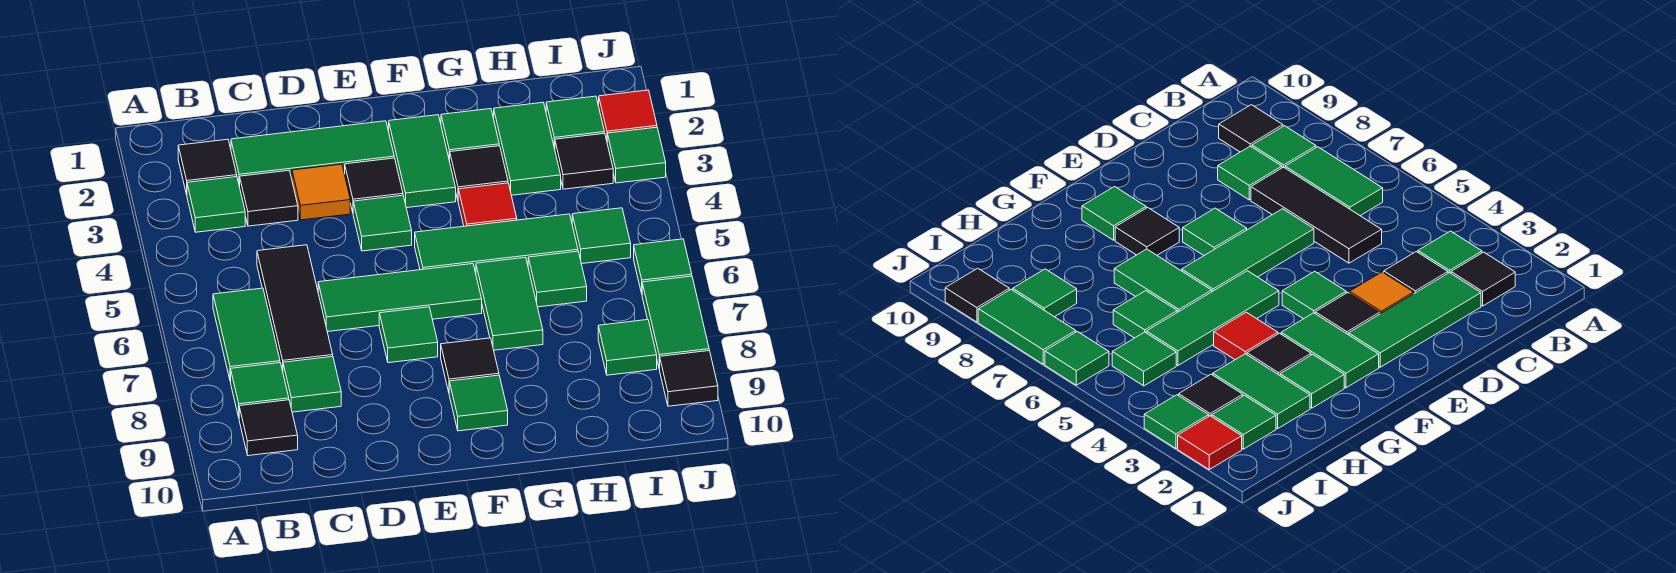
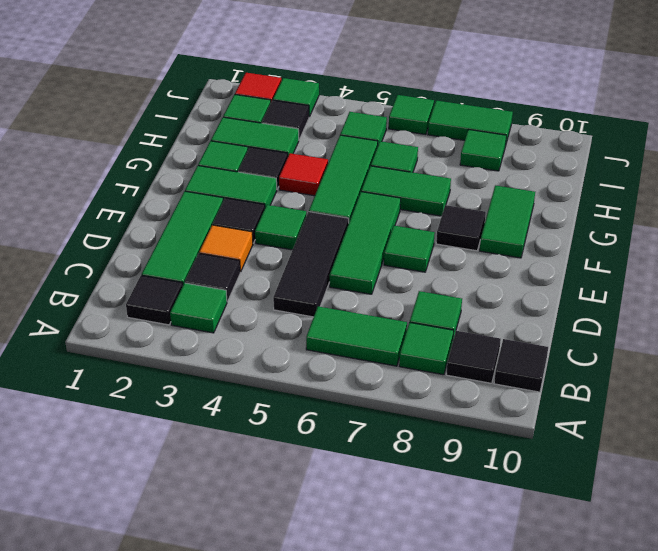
black tile C5:C7 level 1 -> black tile C5:E5 level 1
green tile F9 level 1 -> green tile F9:G9 level 1
black tile J9 level 1 -> black tile B10 level 1

